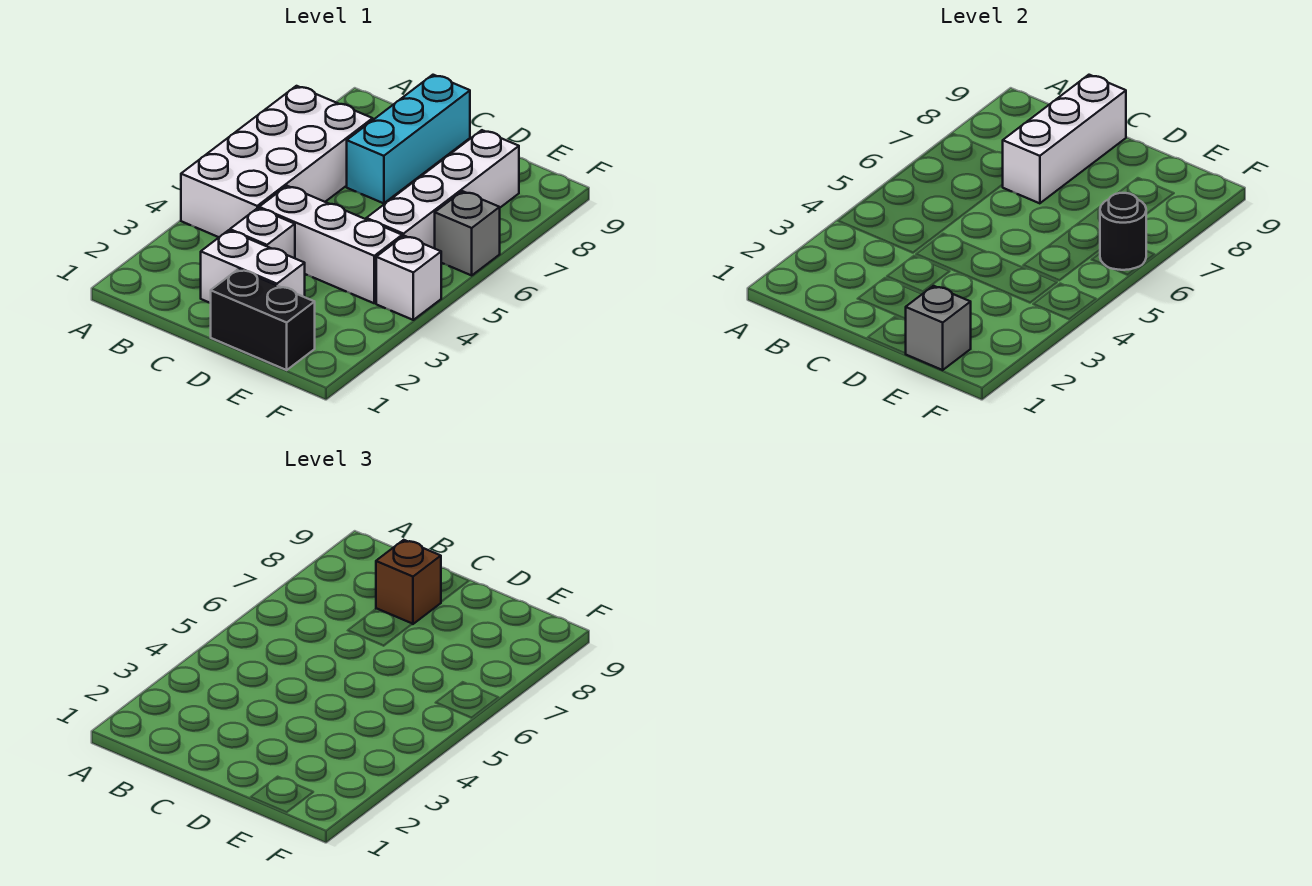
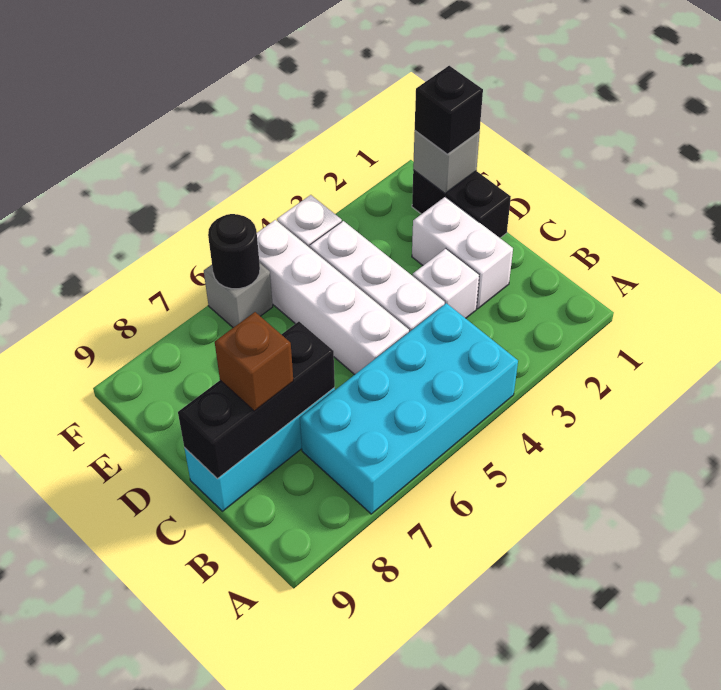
white brick A4:B7 level 1 -> cyan brick A4:B7 level 1
white brick C7:C9 level 2 -> black brick C7:C9 level 2
none -> black brick E1 level 3
white brick E5:E8 level 1 -> white brick C5:F5 level 1

